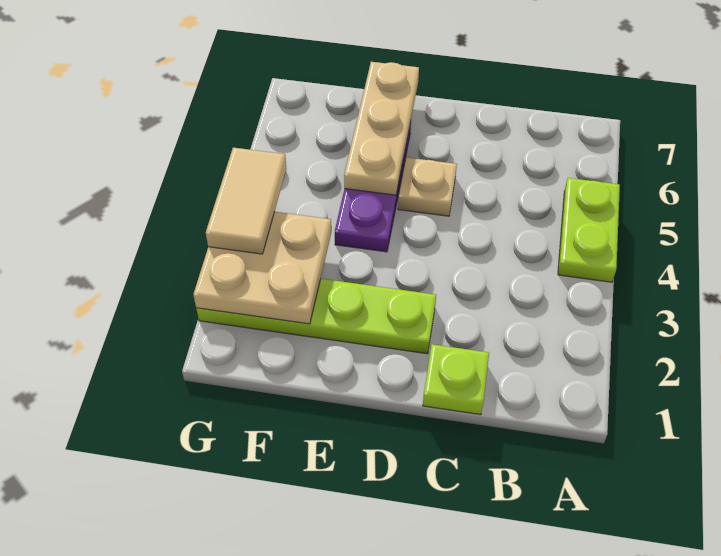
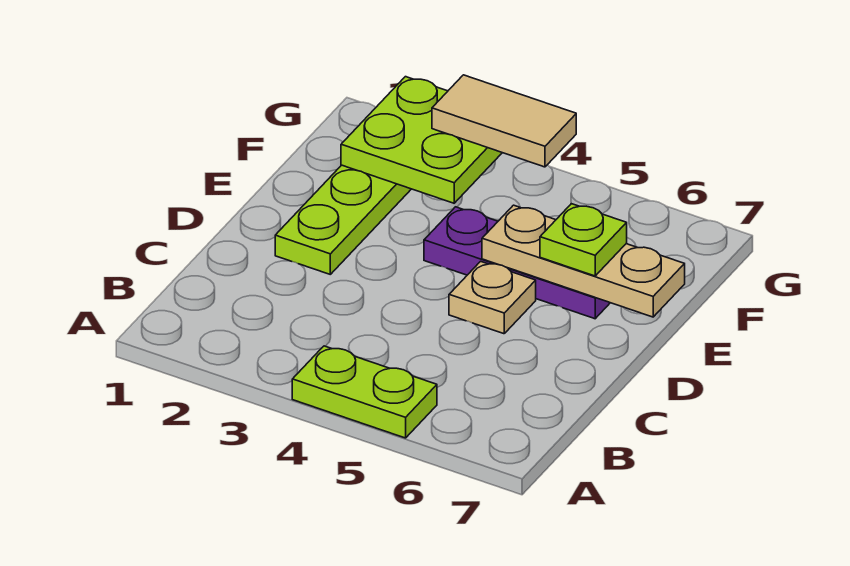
lime plate C1 level 1 -> lime plate E6 level 3
tan plate F2:G3 level 2 -> lime plate F2:G3 level 2

